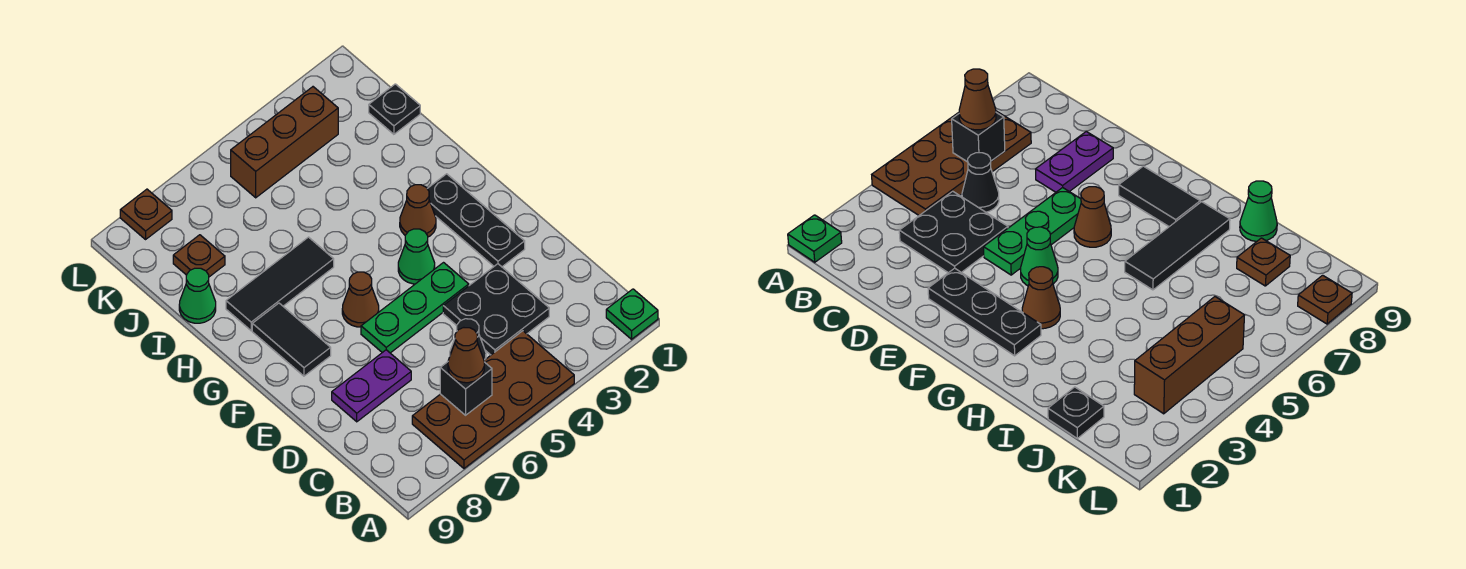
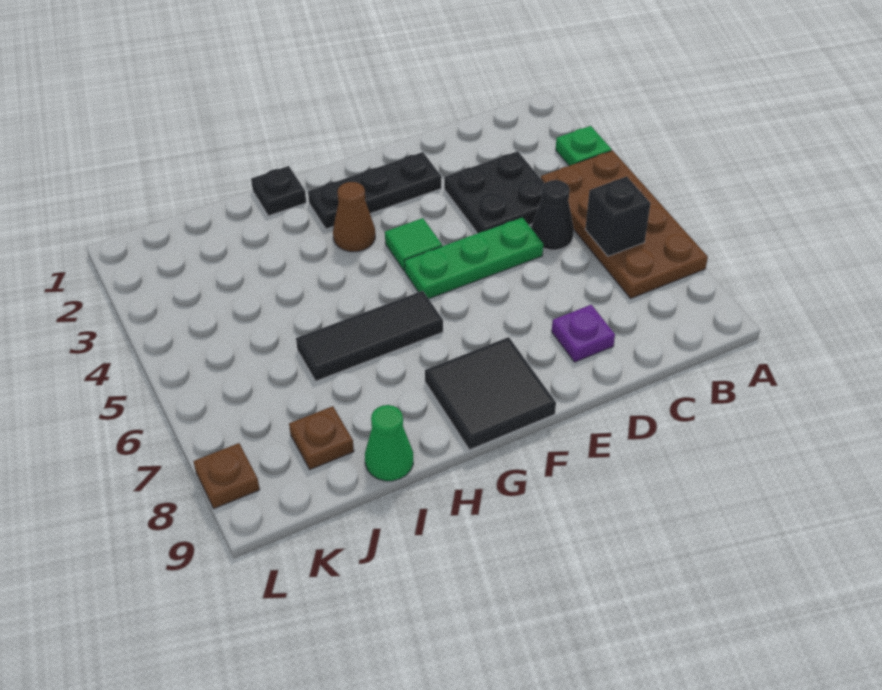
green plate A1 level 1 -> green plate A3 level 1
brown cone B6 level 3 -> none
purple plate D7:D8 level 1 -> purple plate D8 level 1
green plate E4:E6 level 1 -> green plate D5:F5 level 1
green cone F4 level 1 -> green tile F4 level 1
brown cone F6 level 1 -> none
black tile F8:G8 level 1 -> black tile F8:G9 level 1
black tile H6:H8 level 1 -> black tile G6:I6 level 1
black plate J1 level 1 -> black plate H1 level 1
brown brick K3:K5 level 1 -> none

